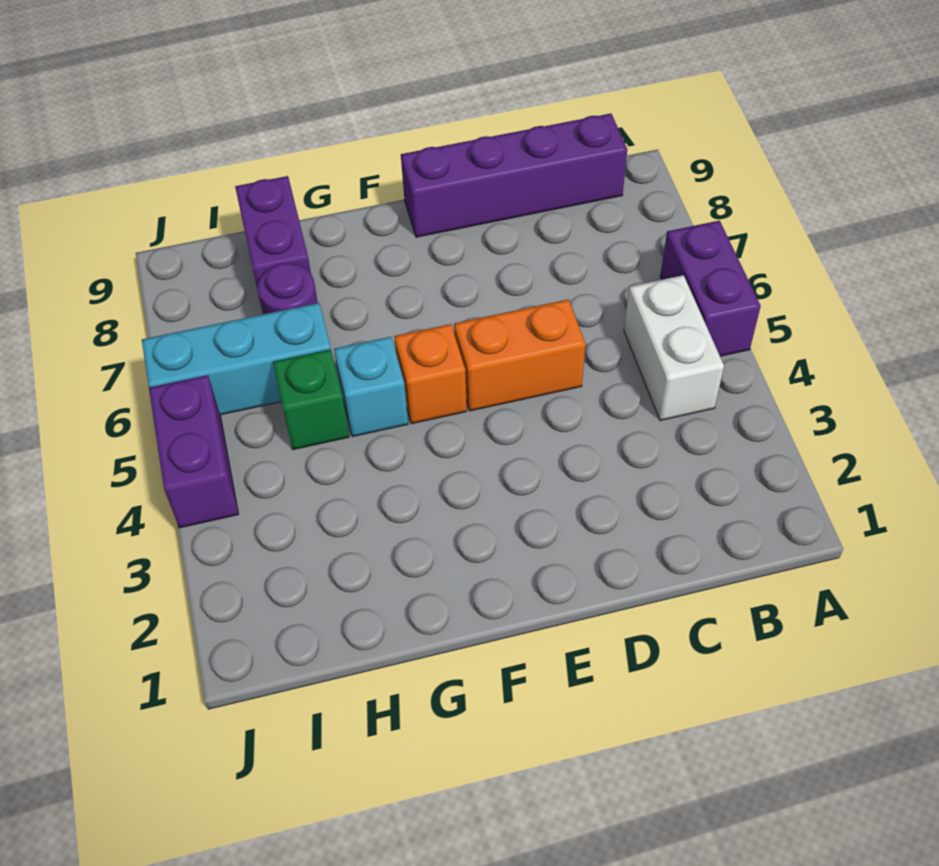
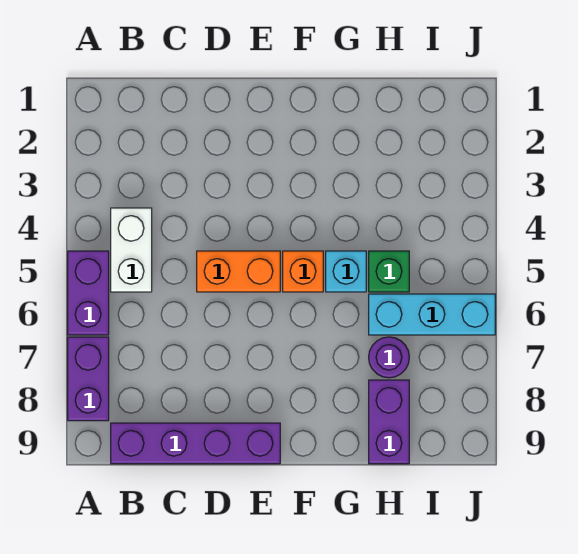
purple brick J4:J5 level 1 -> purple brick A7:A8 level 1

